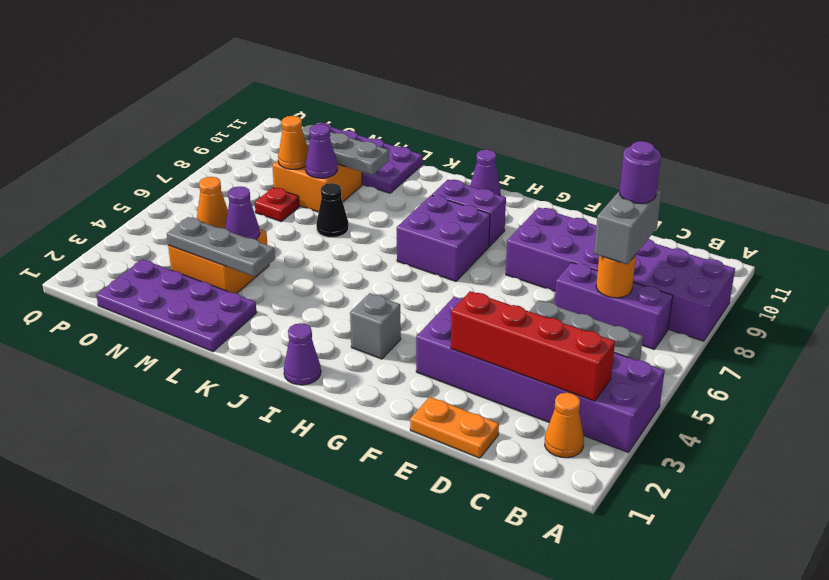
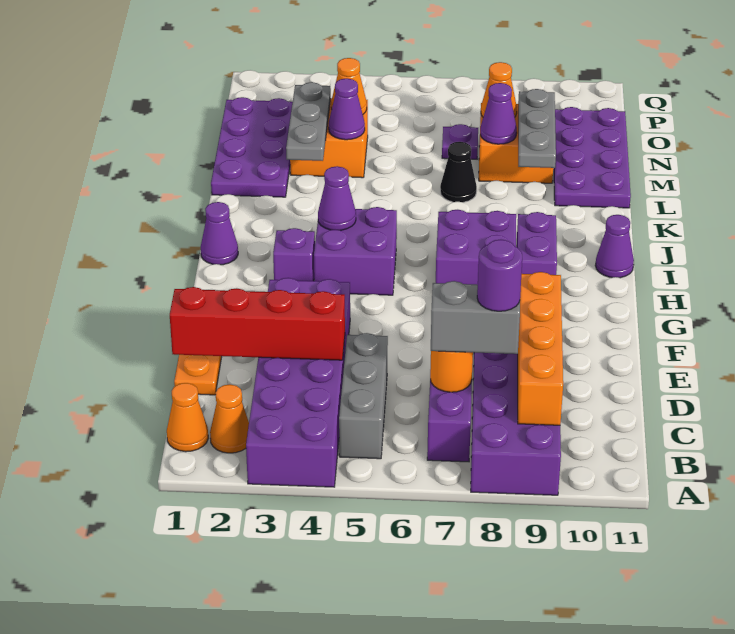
none -> orange cone B1 level 1
red brick B3:E3 level 2 -> red brick D1:D4 level 2
none -> orange brick B9:E9 level 2
grey brick H3 level 1 -> purple brick H3 level 1
none -> purple brick H4:I5 level 1
none -> purple cone I4 level 2
red plate N7 level 1 -> purple plate N7 level 1

